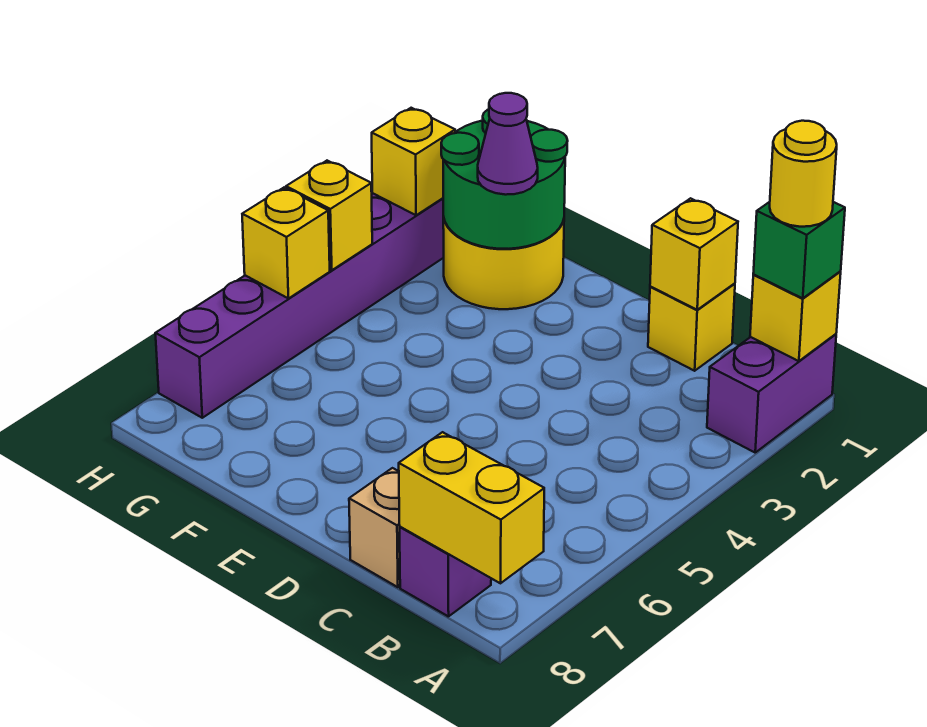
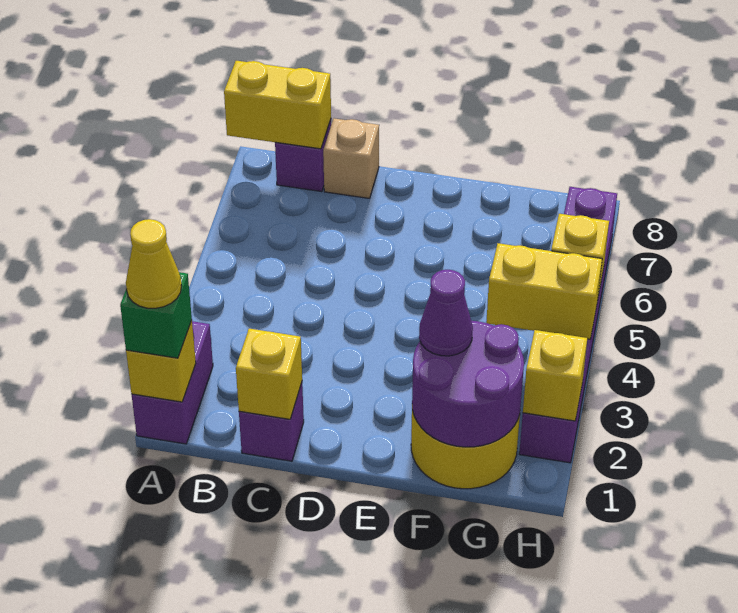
yellow round brick A1 level 4 -> yellow cone A1 level 4
yellow brick C1 level 1 -> purple brick C1 level 1
green round brick F1:G2 level 2 -> purple round brick F1:G2 level 2
yellow brick H4 level 2 -> yellow brick G4:H4 level 2

